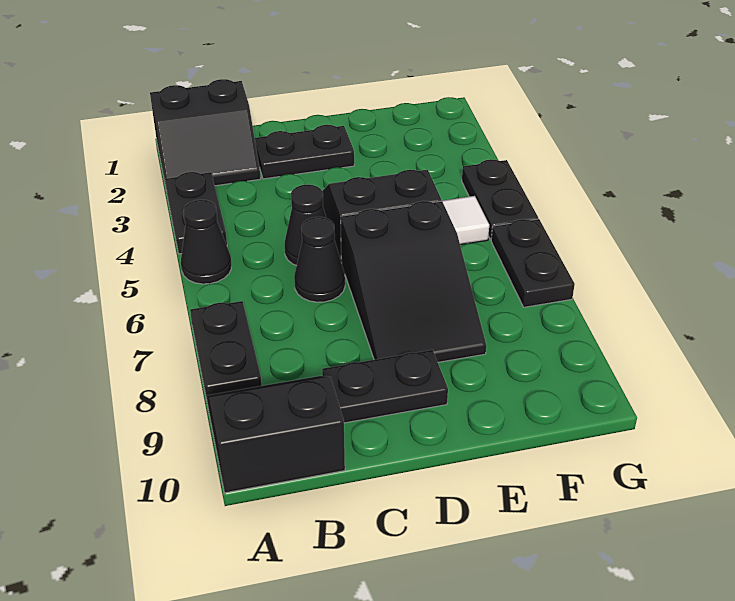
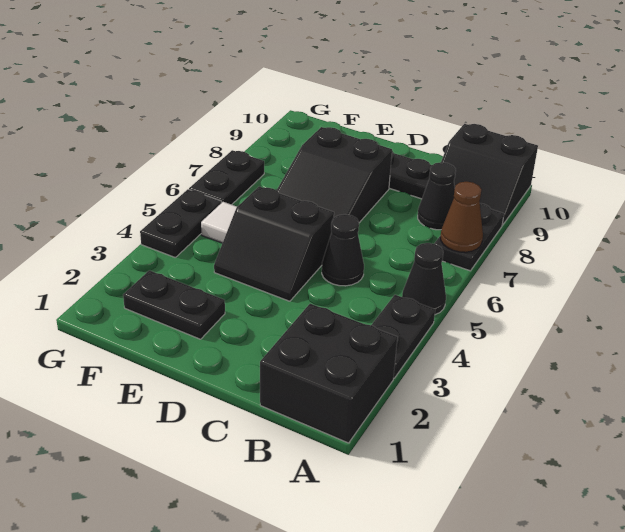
black slope A1:B2 level 1 top 1 -> black brick A1:B2 level 1
none -> brown cone A7 level 2
black plate C2:D2 level 1 -> black plate E2:F2 level 1
black cone C6 level 1 -> black cone B8 level 1
black slope D6:E8 level 1 top 6 -> black slope D6:E8 level 1 top 8

